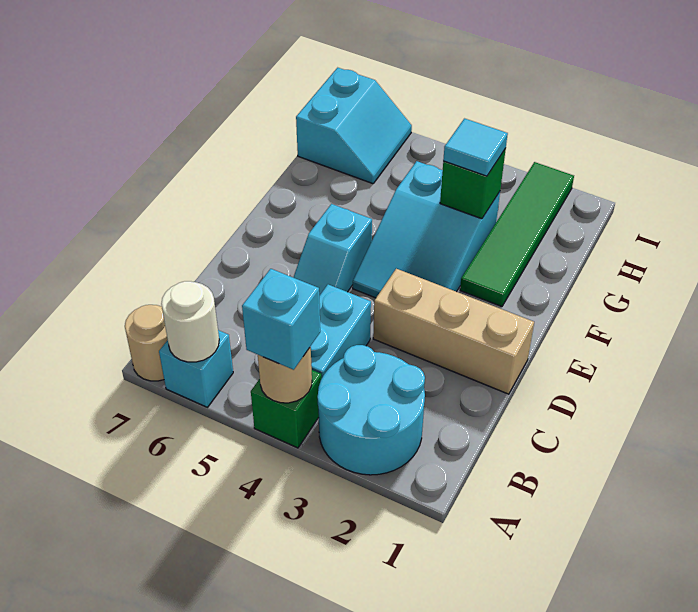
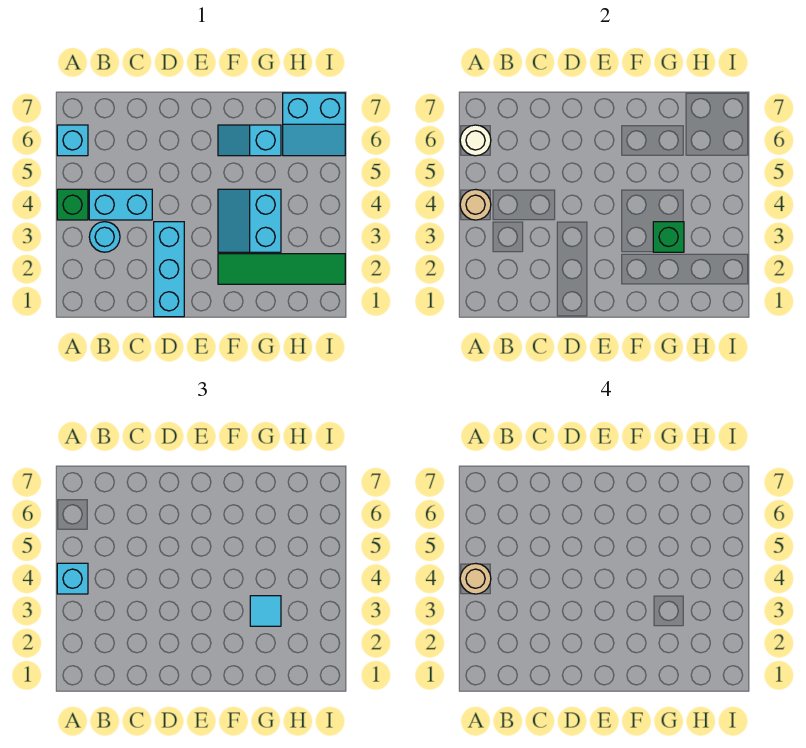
cyan round brick A2:B3 level 1 -> cyan round brick B3 level 1
tan round brick A7 level 1 -> tan round brick A4 level 4
tan brick D1:D3 level 1 -> cyan brick D1:D3 level 1
cyan slope D5:E5 level 1 top E -> cyan slope F6:G6 level 1 top G
cyan slope E3:G4 level 1 top G -> cyan slope F3:G4 level 1 top G

